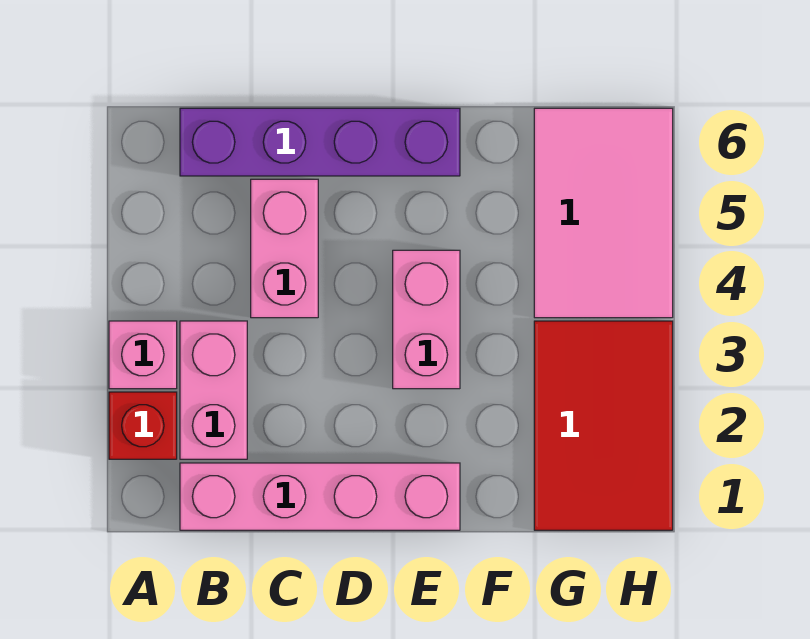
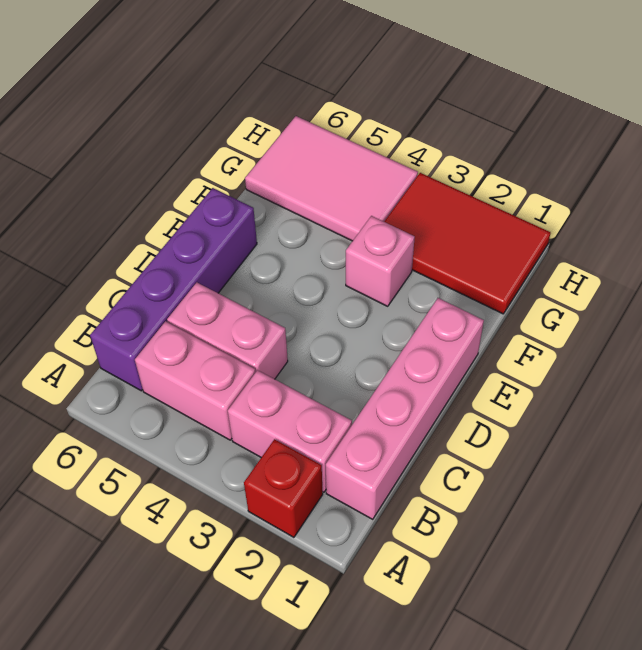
pink brick A3 level 1 -> pink brick F3 level 1
pink brick E3:E4 level 1 -> pink brick B4:B5 level 1

